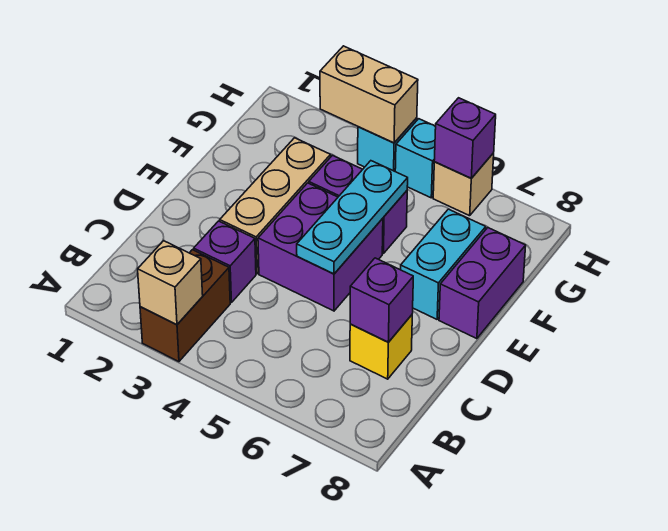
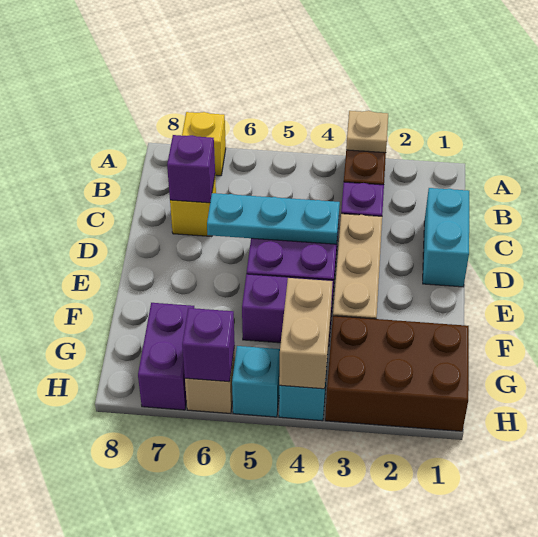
tan brick A3 level 2 -> tan plate A3 level 2
none -> yellow brick A7 level 1
cyan plate D5:F5 level 2 -> cyan plate D4:D6 level 2
cyan brick E7:F7 level 1 -> cyan brick C1:D1 level 1
purple brick E8:F8 level 1 -> purple brick G7:H7 level 1
none -> brown brick G1:H3 level 1
tan brick H3:H4 level 2 -> tan brick G4:H4 level 2

